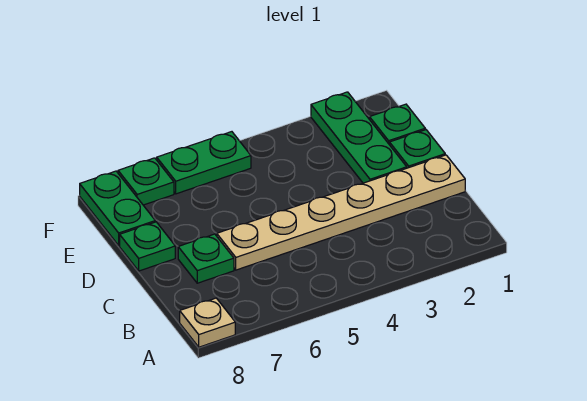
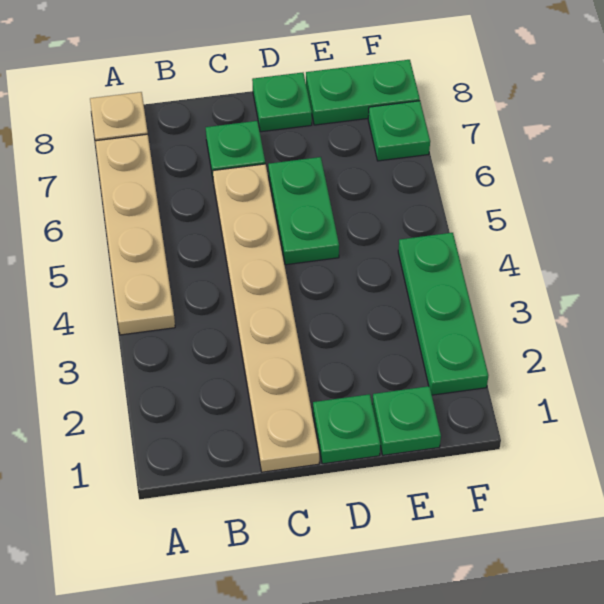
none -> tan plate A4:A7 level 1
green plate D2:F2 level 1 -> green plate F2:F4 level 1
green plate F5:F6 level 1 -> green plate D5:D6 level 1

